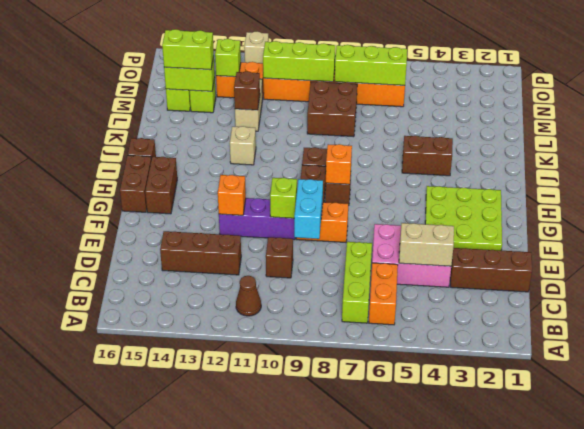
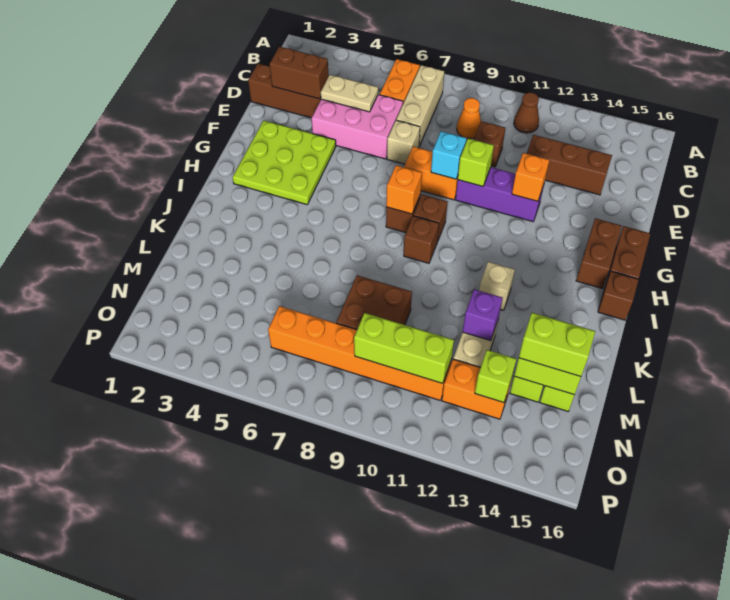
lime brick B7:D7 level 1 -> tan brick B7:D7 level 1
none -> orange cone C9 level 1
tan brick D4:D5 level 2 -> tan plate D4:D5 level 2
cyan brick E9:F9 level 2 -> cyan brick F9 level 2
brown brick J4:J5 level 1 -> brown brick D2:D3 level 2
brown brick L12 level 2 -> purple brick L12 level 2
lime brick N6:N8 level 2 -> none
tan brick P12 level 1 -> tan brick E7 level 1

